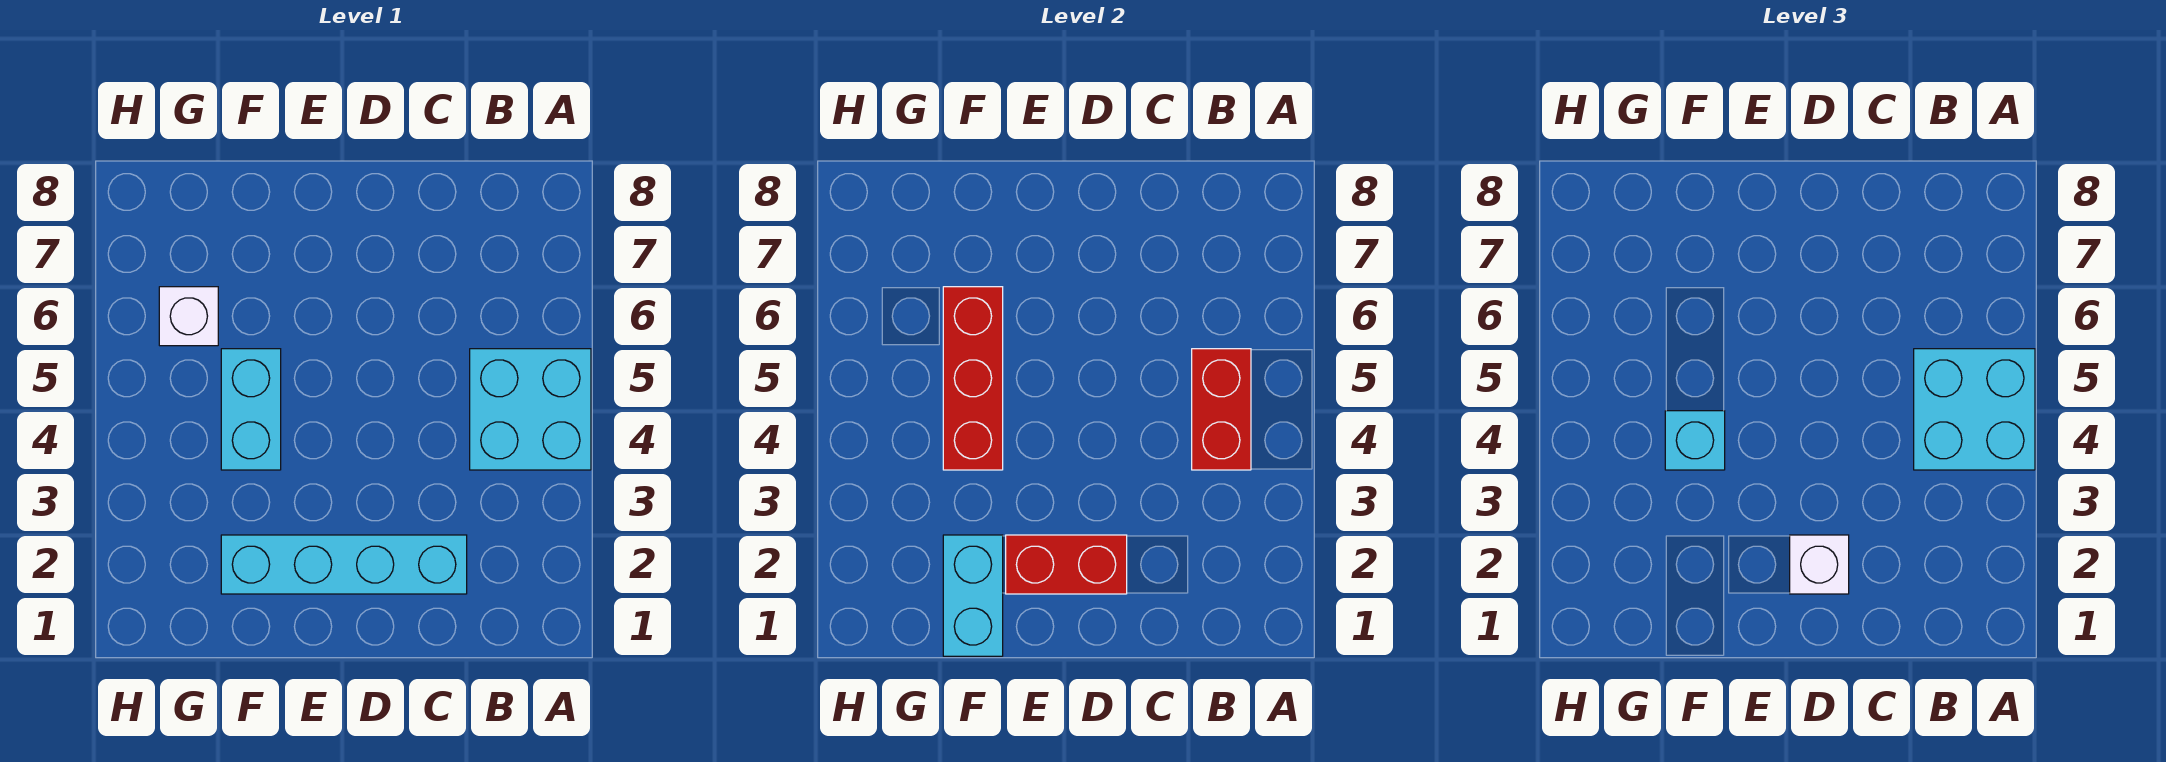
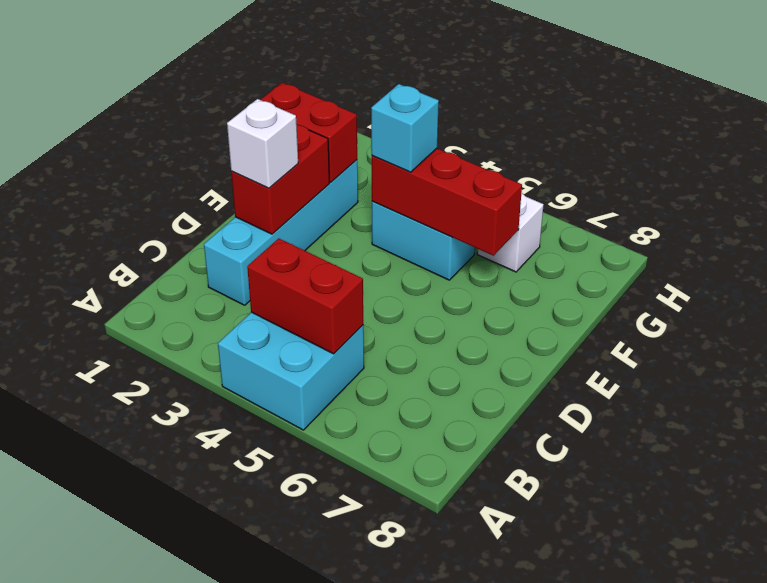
cyan brick A4:B5 level 3 -> none
cyan brick F1:F2 level 2 -> red brick F1:F2 level 2

